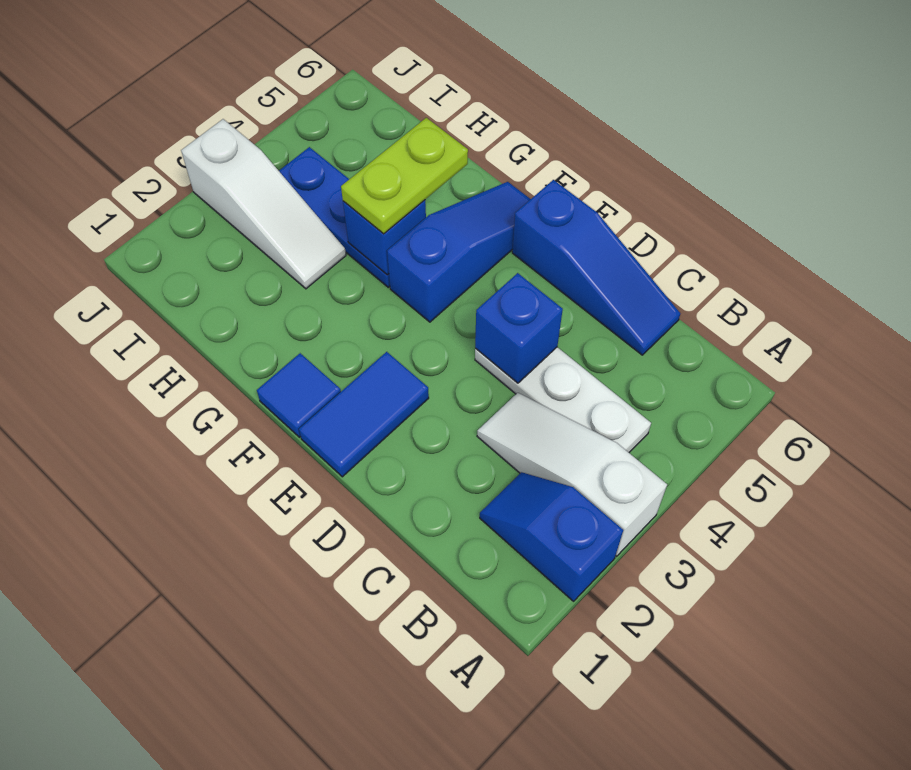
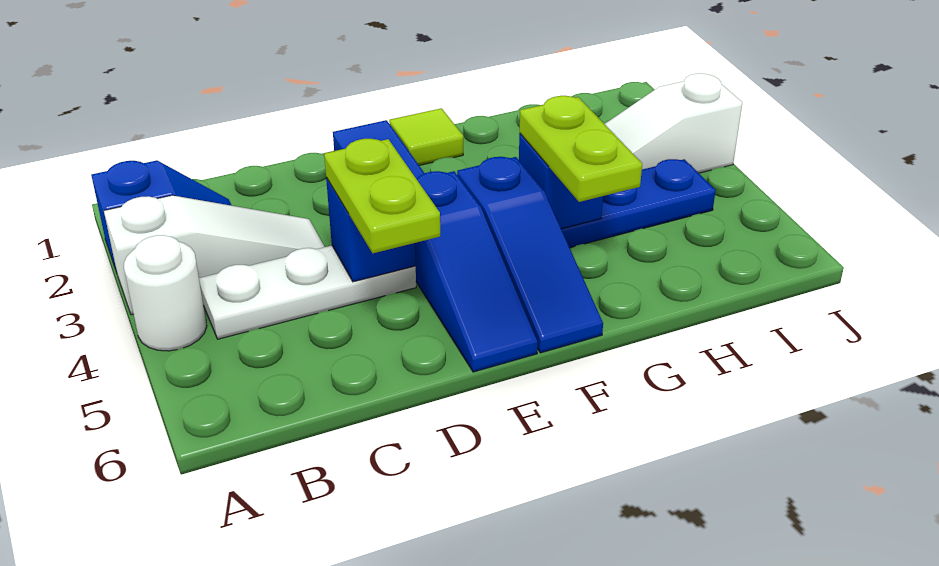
none -> white round brick A4 level 1
blue slope C6:E6 level 1 top E -> blue slope E4:E6 level 1 top 4
none -> lime plate D4:D5 level 3
blue tile F1 level 1 -> lime tile F1 level 1

